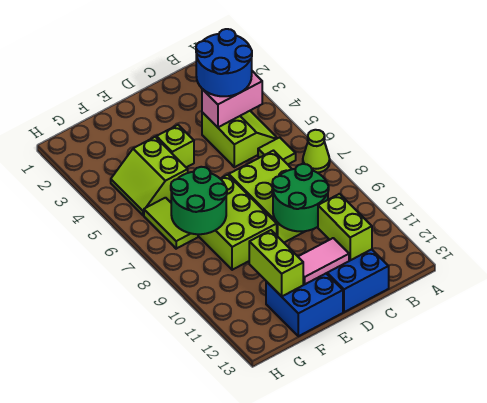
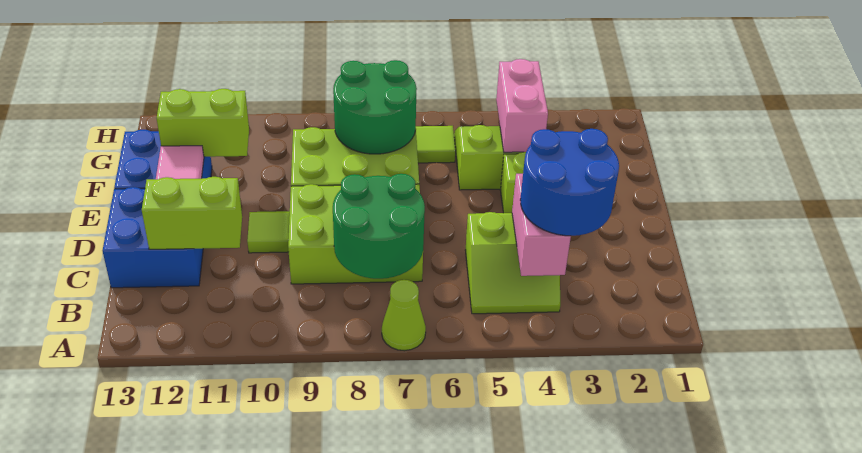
lime tile B6 level 1 -> lime tile D10 level 1
green round brick C9:D10 level 2 -> green round brick B7:C8 level 2
none -> pink brick F4:G4 level 2

